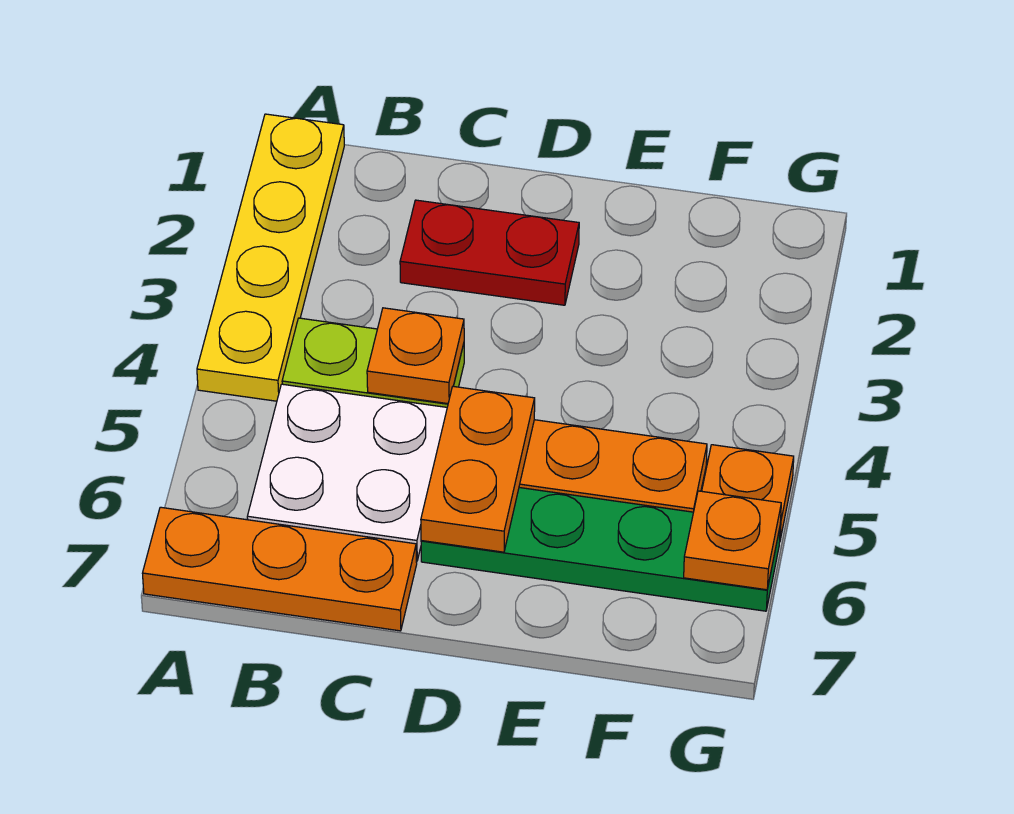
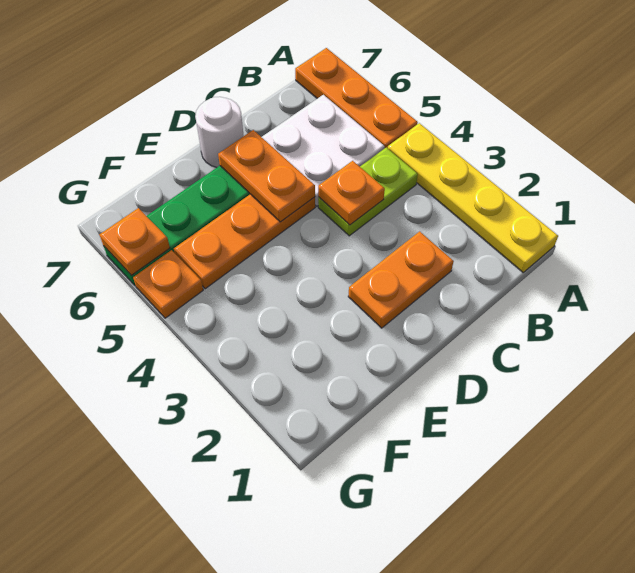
orange plate A7:C7 level 1 -> orange plate A5:A7 level 1
red plate C2:D2 level 1 -> orange plate C2:D2 level 1
none -> white round brick D7 level 1

